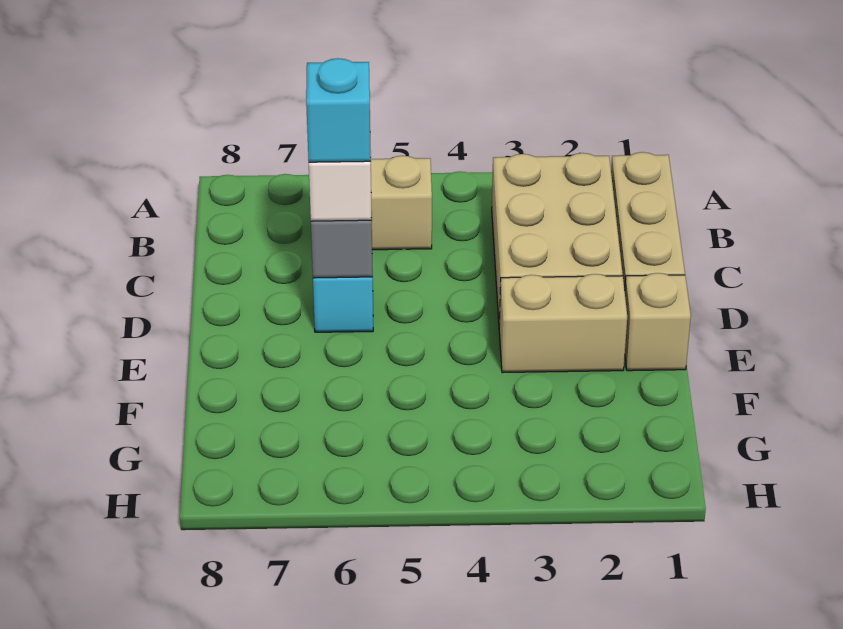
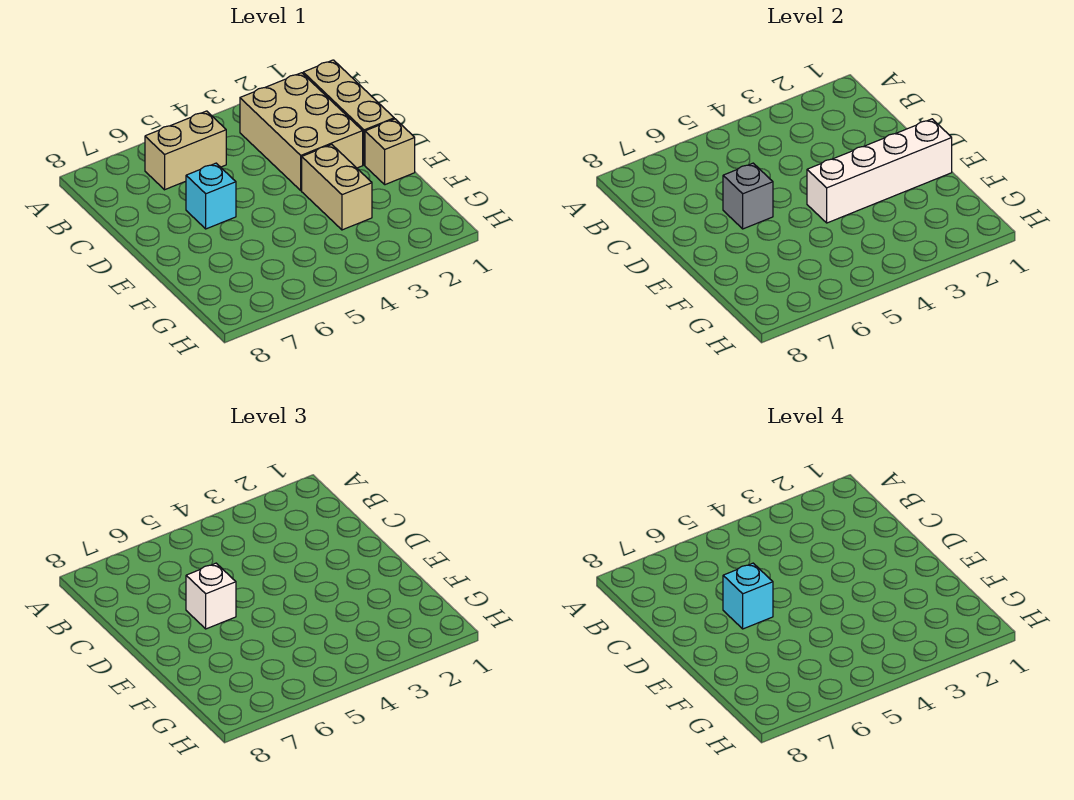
none -> white brick E1:E4 level 2
tan brick E2:E3 level 1 -> tan brick E3:F3 level 1

